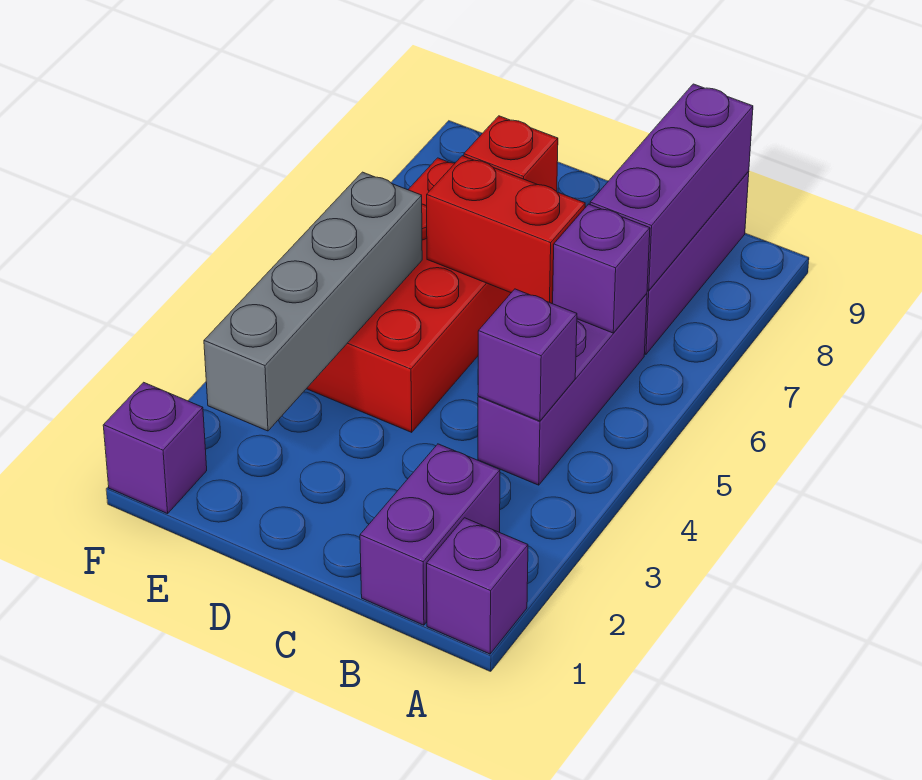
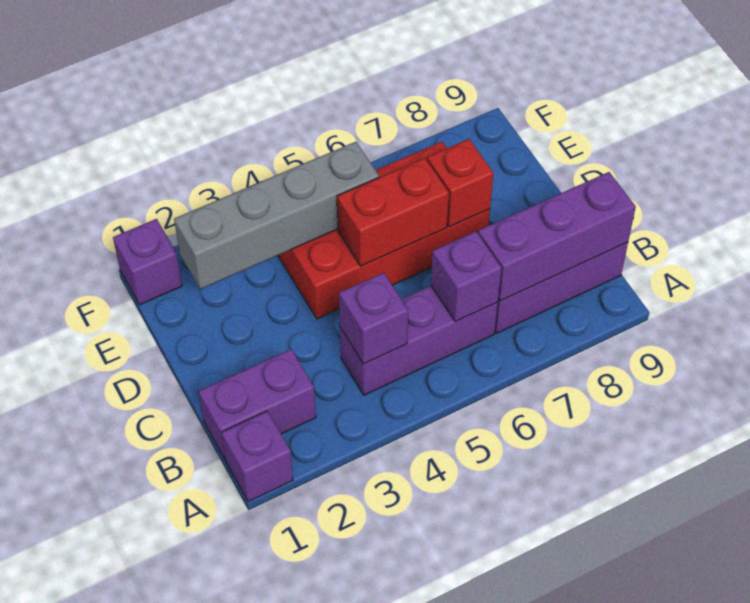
red brick C6:D6 level 2 -> red brick D5:D6 level 2

